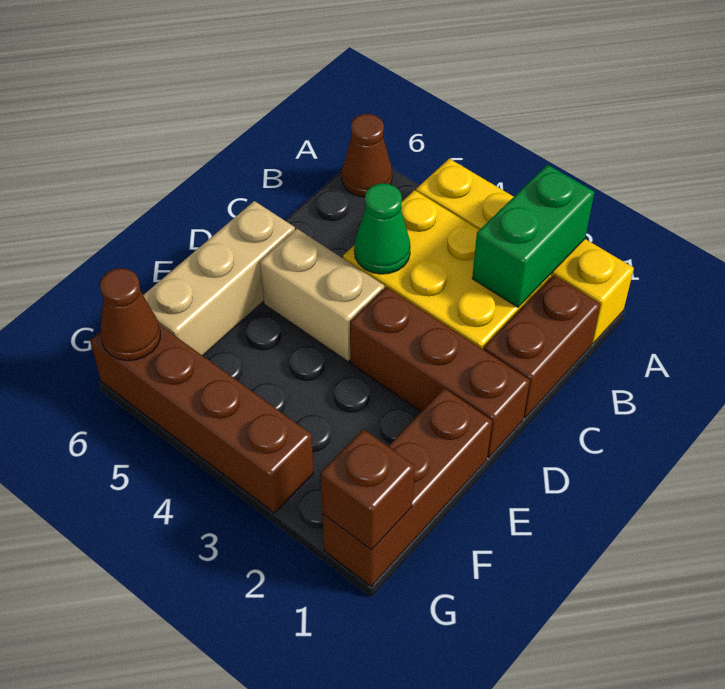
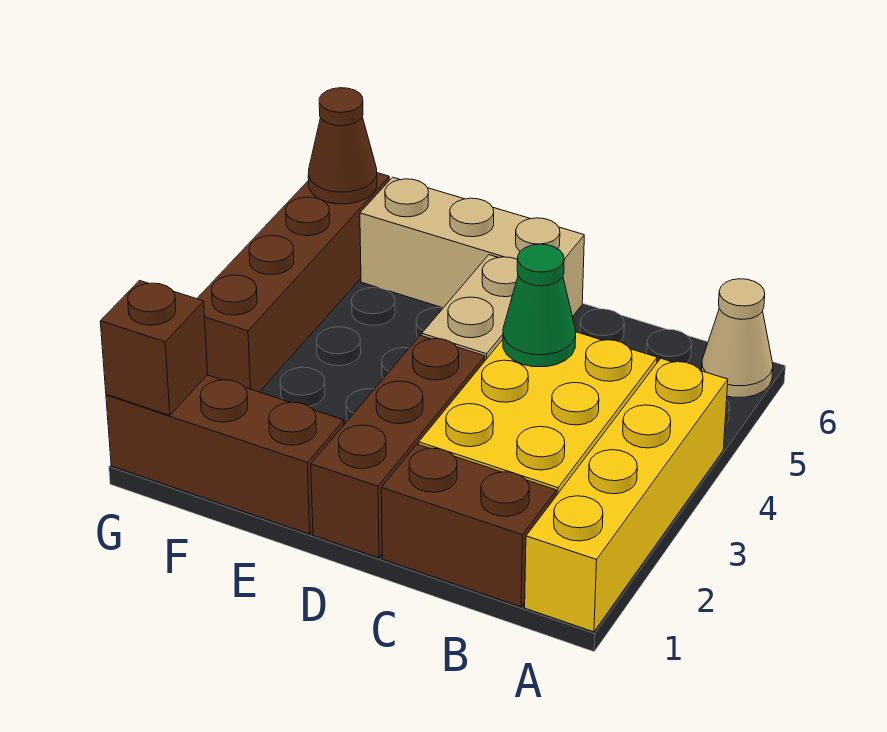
green brick A2:B2 level 2 -> none
brown cone A6 level 1 -> tan cone A6 level 1

